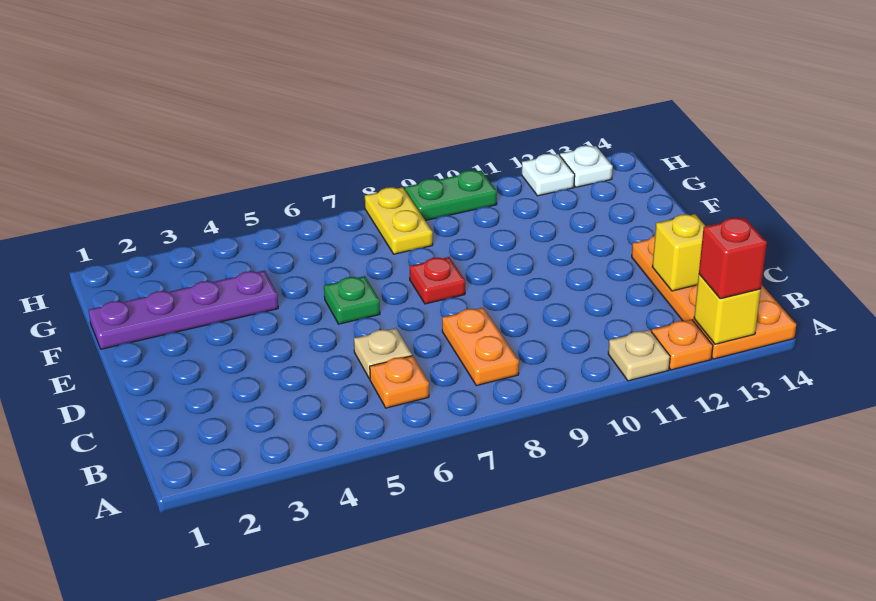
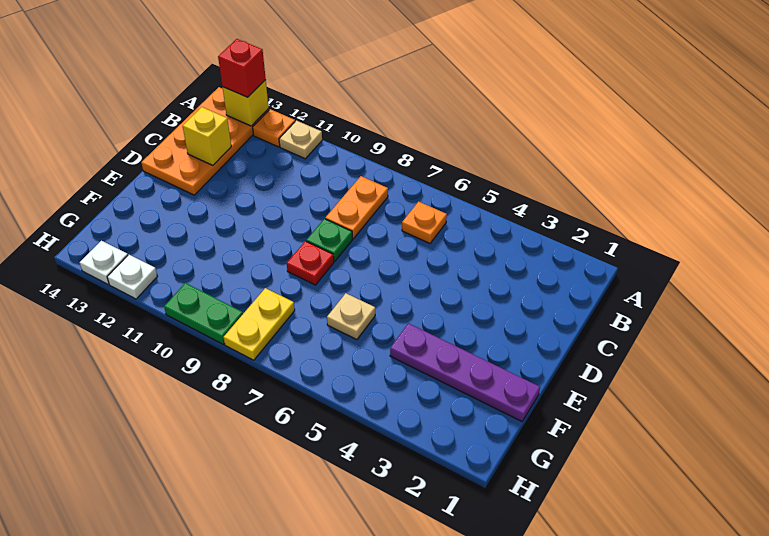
tan plate C6 level 1 -> tan plate F6 level 1
green plate E6 level 1 -> green plate D8 level 1

